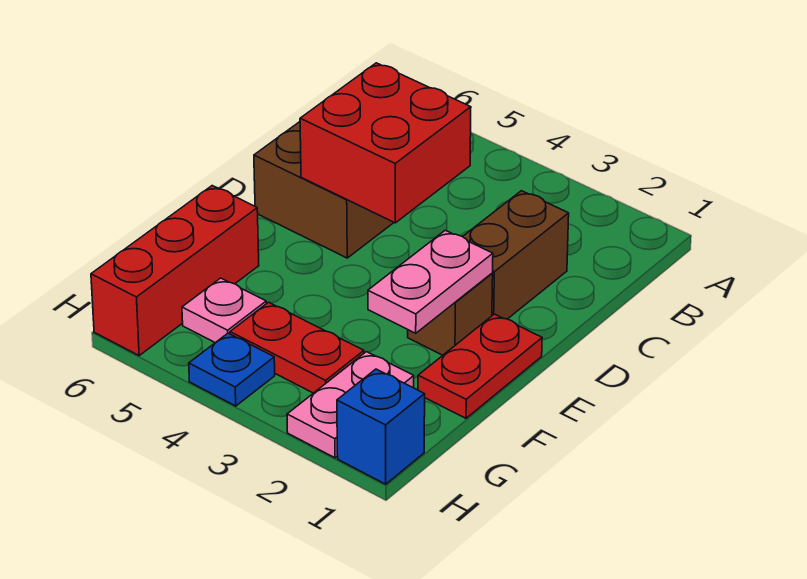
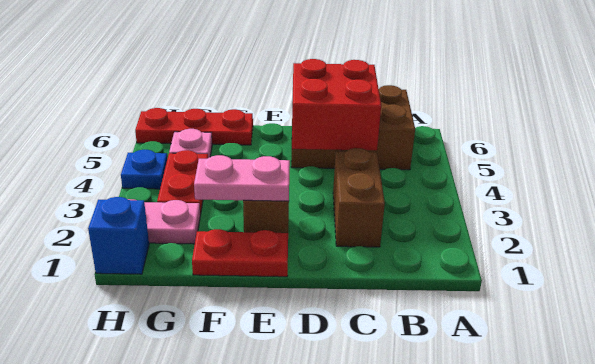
brown brick C2:D2 level 1 -> brown brick C2:C3 level 1
red brick F6:H6 level 1 -> red plate F6:H6 level 1

